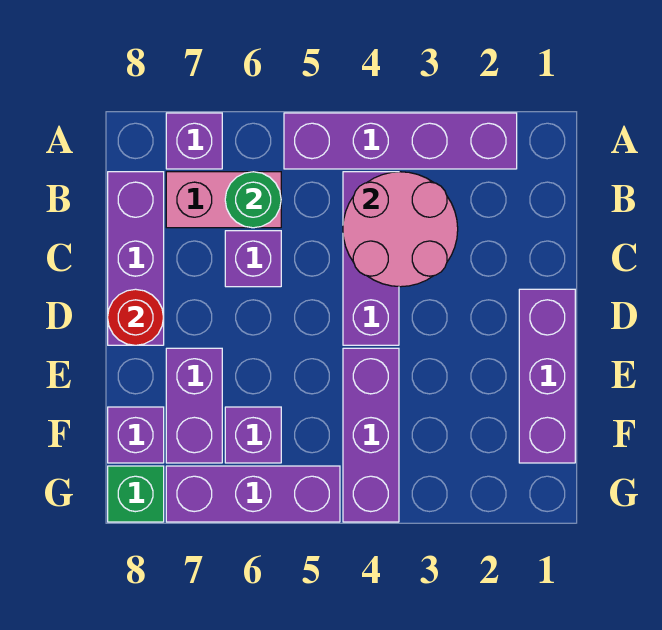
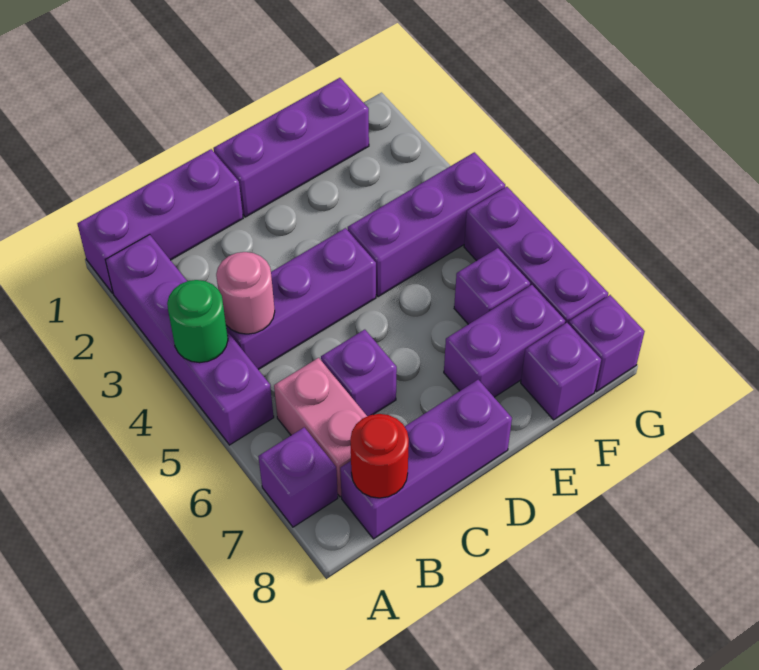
none -> purple brick A1:C1 level 1
pink round brick B3:C4 level 2 -> pink round brick B4 level 2
green round brick B6 level 2 -> green round brick A4 level 2
red round brick D8 level 2 -> red round brick B8 level 2
green brick G8 level 1 -> purple brick G8 level 1

